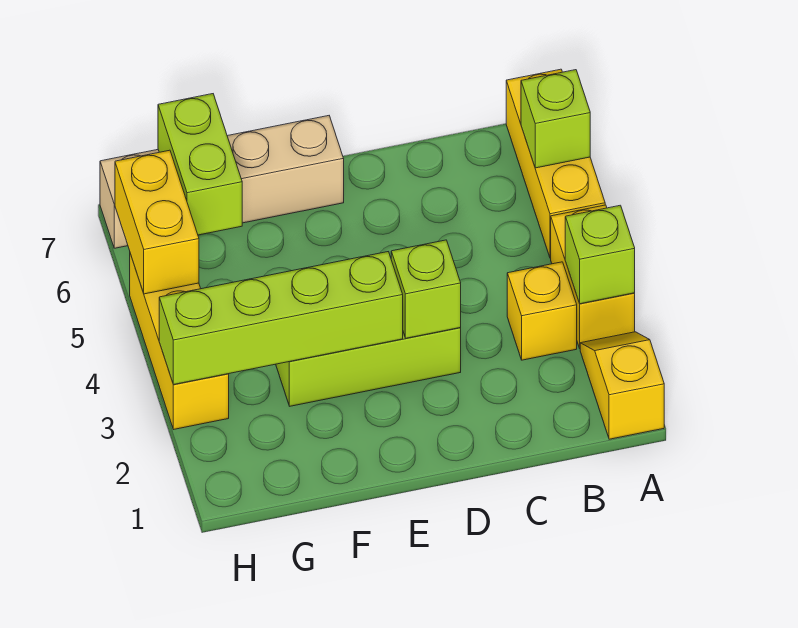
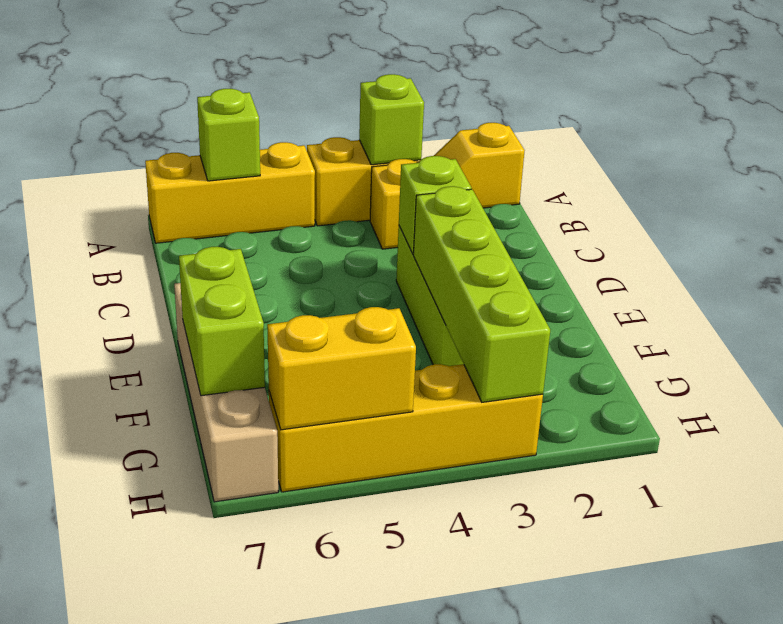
lime brick G6:G7 level 2 -> lime brick F7:G7 level 2
yellow brick H3:H5 level 1 -> yellow brick H3:H6 level 1

